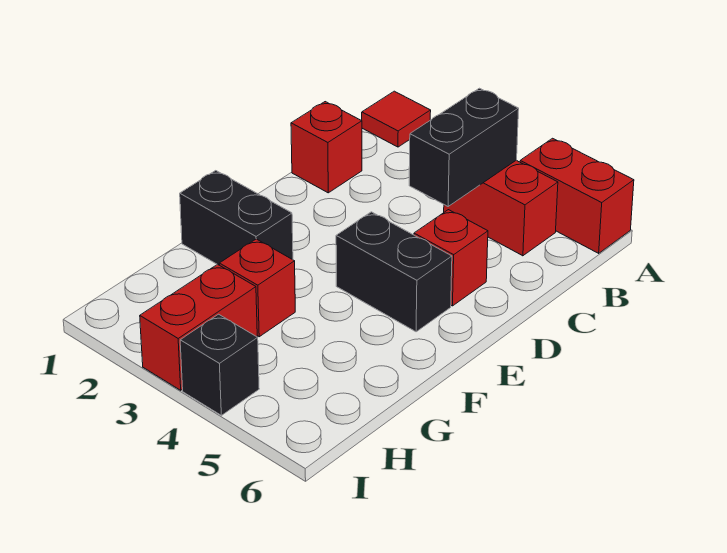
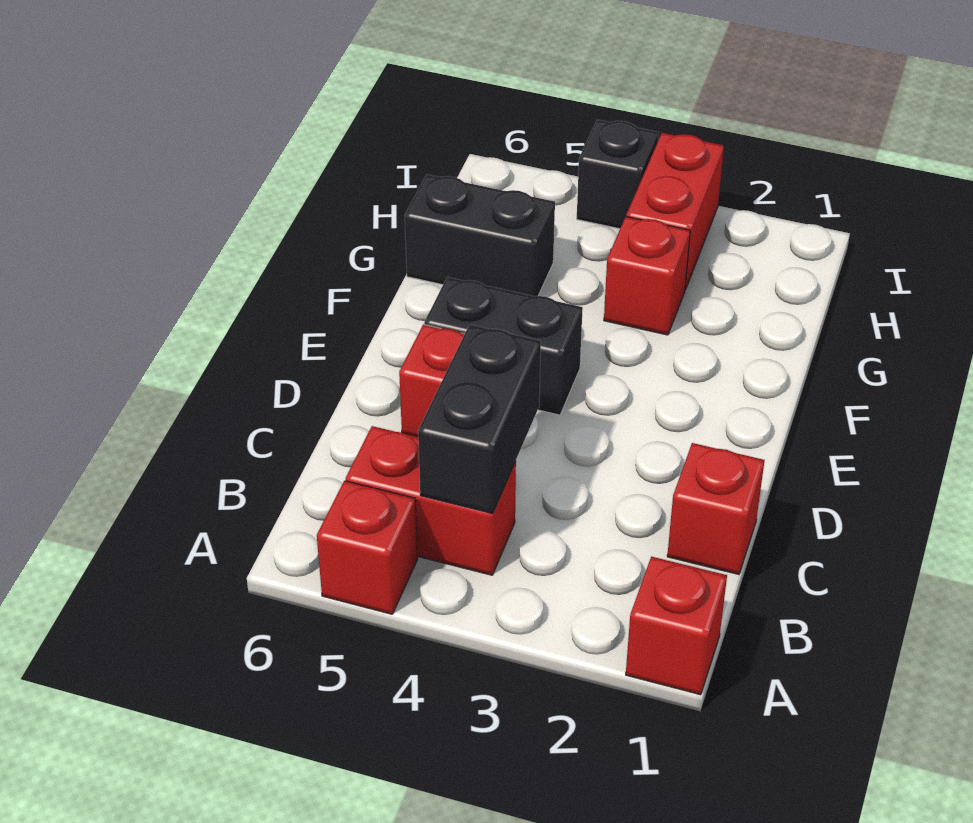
red tile A1 level 1 -> red brick A1 level 1
red brick A5:A6 level 1 -> red brick A5 level 1
black brick F1:F2 level 1 -> black brick G5:G6 level 1

